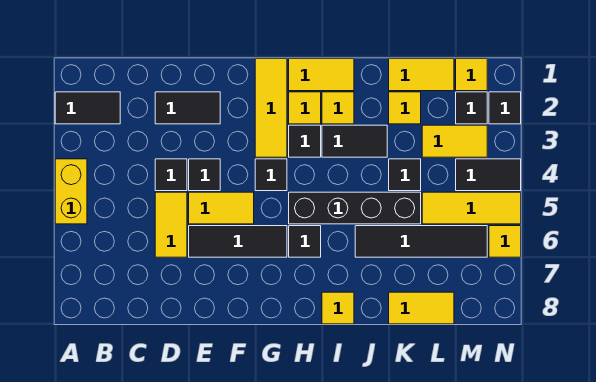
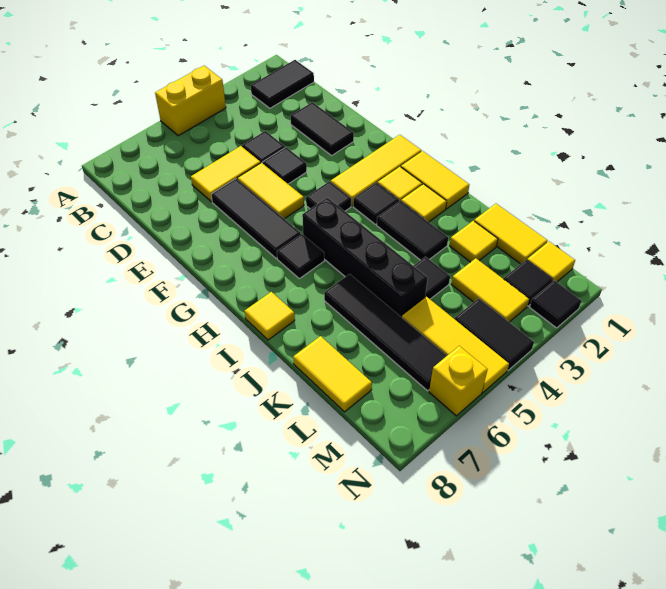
black tile A2:B2 level 1 -> black tile B1:B2 level 1
yellow tile N6 level 1 -> yellow brick N6 level 1

